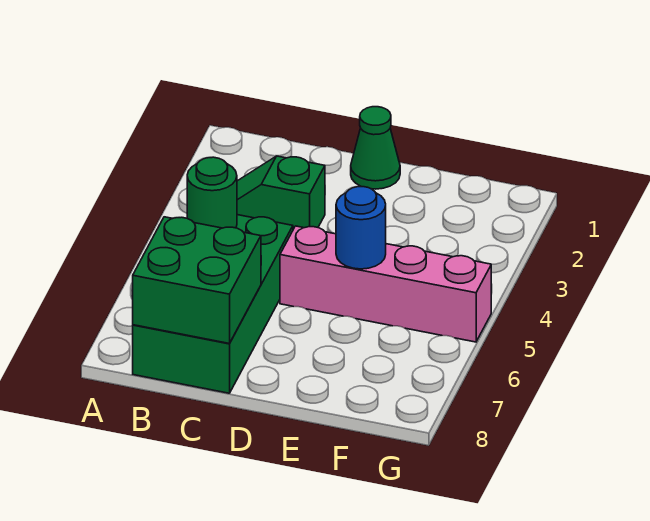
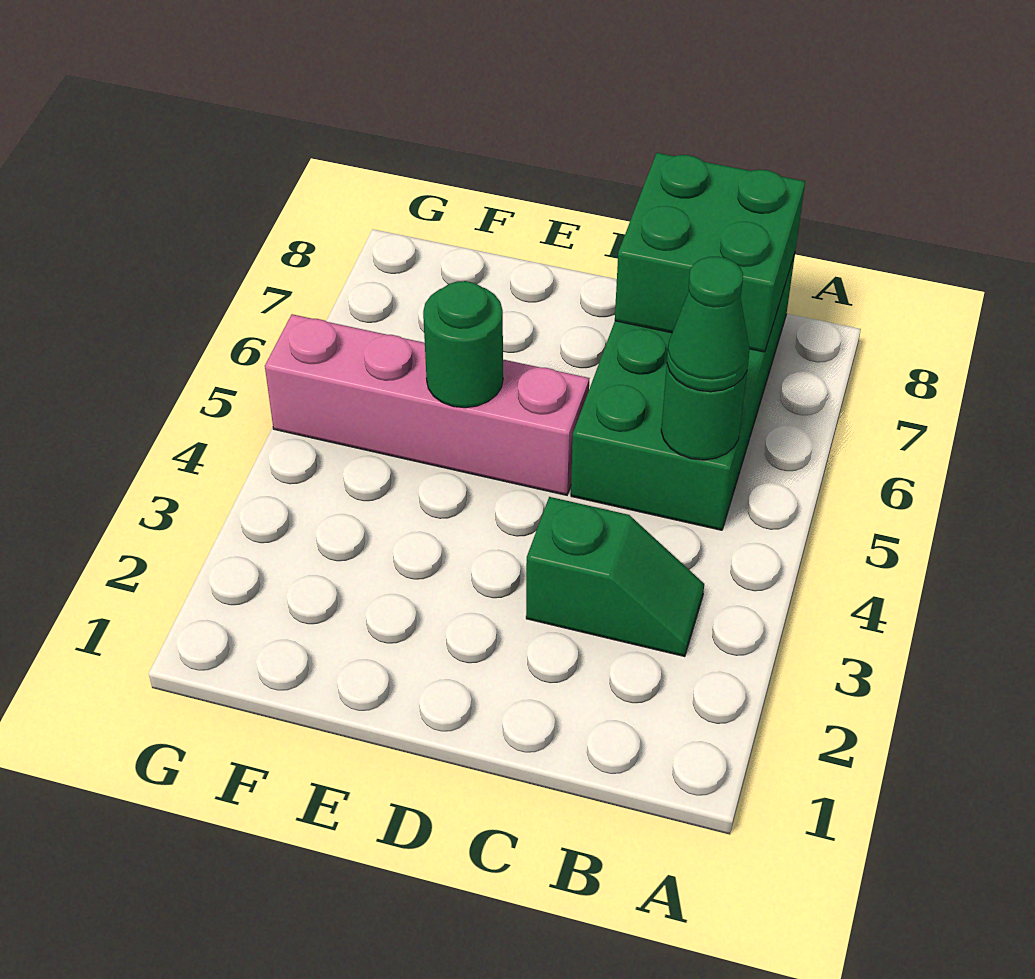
green cone D1 level 1 -> green cone B5 level 3
blue round brick E5 level 2 -> green round brick E5 level 2

